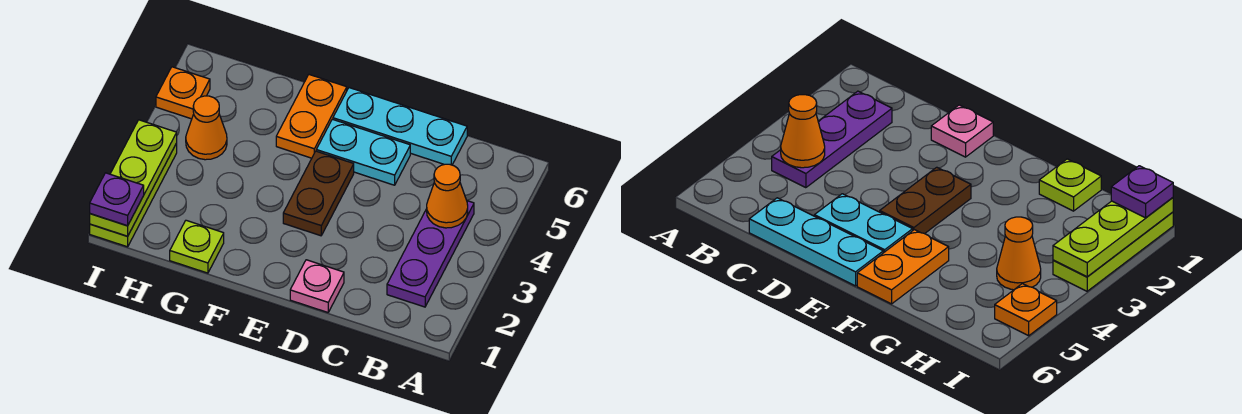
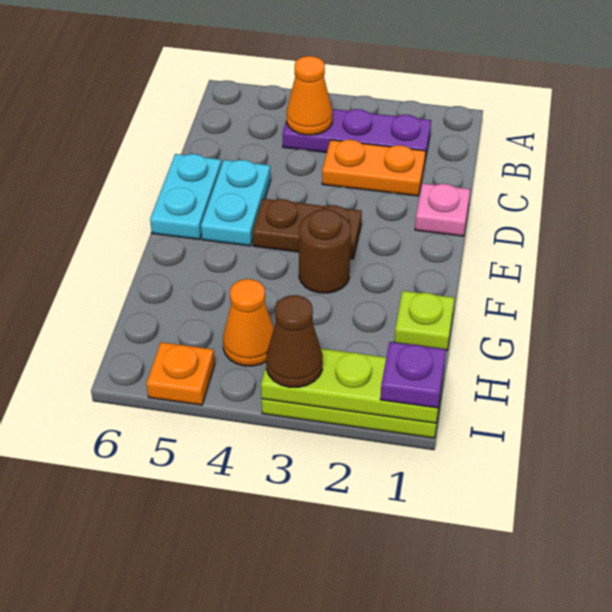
cyan plate C6:E6 level 1 -> cyan plate D6:E6 level 1
none -> brown round brick F3 level 1
orange plate F5:F6 level 1 -> orange plate C2:C3 level 1
none -> brown cone I3 level 3

